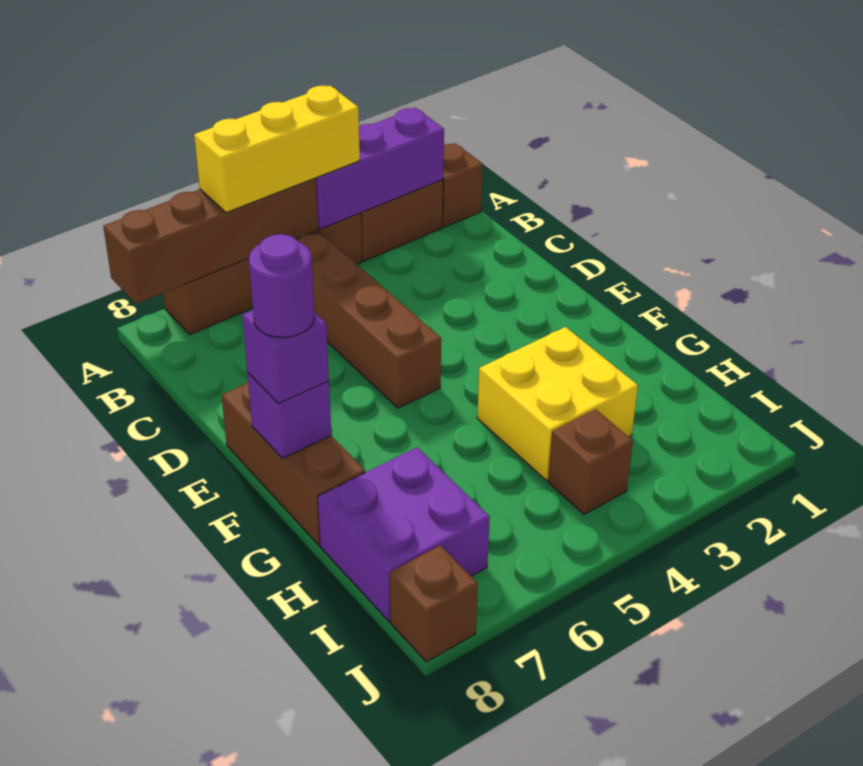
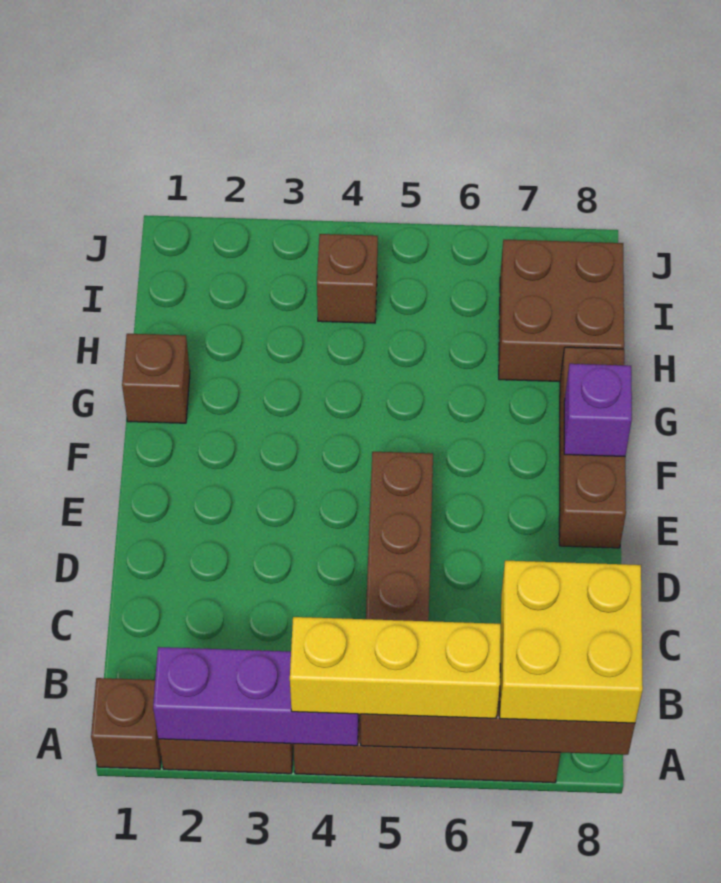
purple brick F8 level 3 -> none
purple round brick F8 level 4 -> none
yellow brick G3:H4 level 1 -> yellow brick A7:B8 level 3
purple brick H7:I8 level 1 -> brown brick H7:I8 level 1
brown brick J8 level 1 -> brown brick G1 level 1

